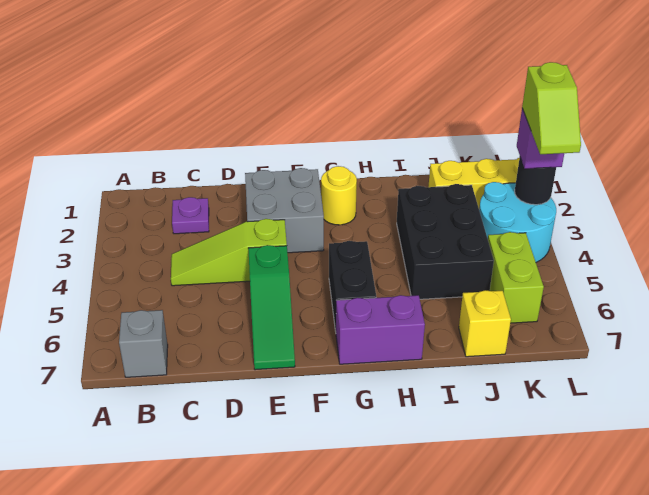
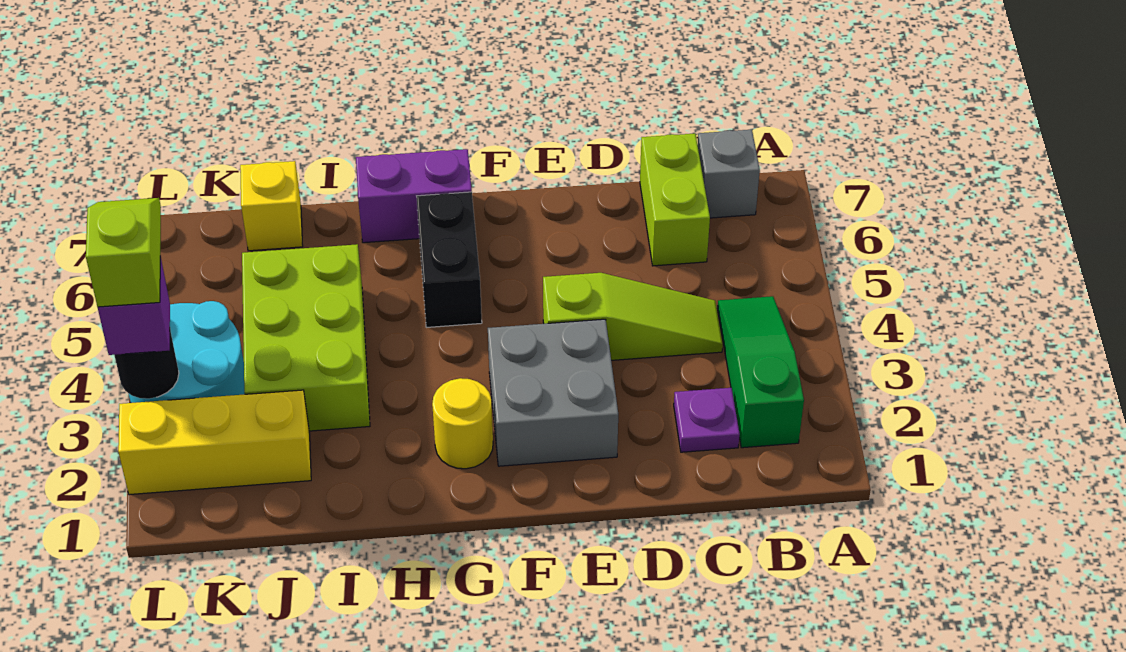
green slope E5:E7 level 1 top 5 -> green slope B2:B4 level 1 top 2
black brick I3:J5 level 1 -> lime brick I3:J5 level 1
lime brick K5:K6 level 1 -> lime brick C6:C7 level 1

